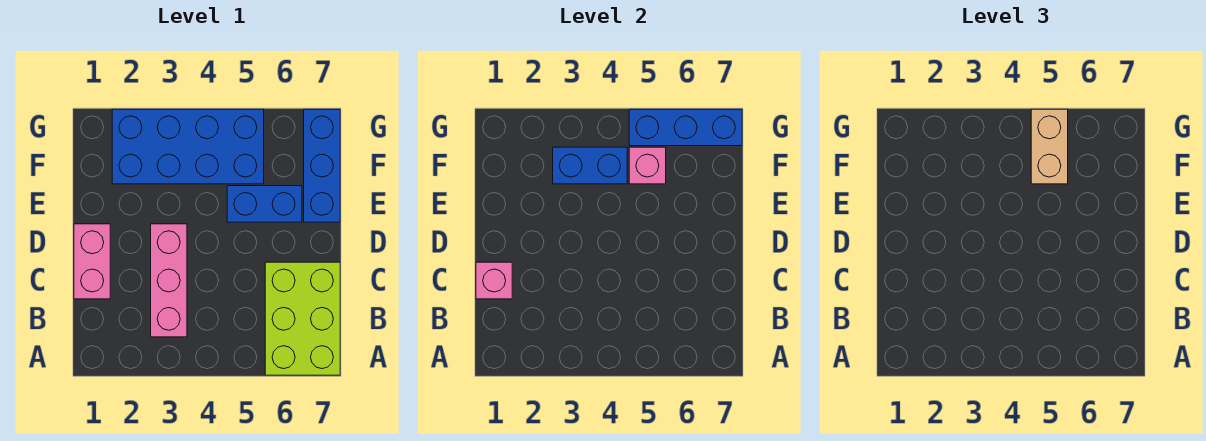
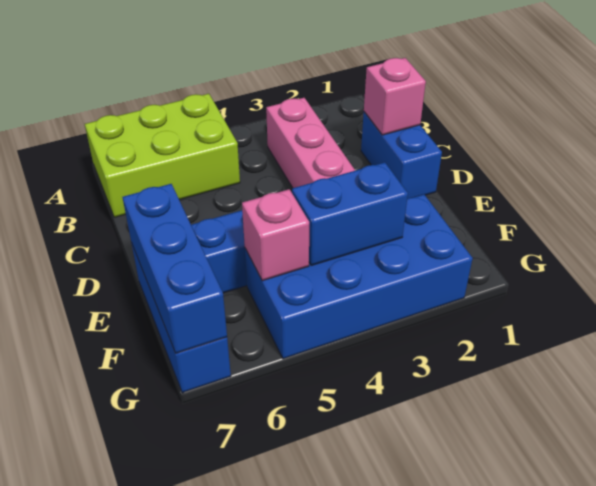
lime brick A6:C7 level 1 -> lime brick A5:B7 level 1
pink brick C1:D1 level 1 -> blue brick C1:D1 level 1
tan brick F5:G5 level 3 -> none
blue brick G5:G7 level 2 -> blue brick E7:G7 level 2

